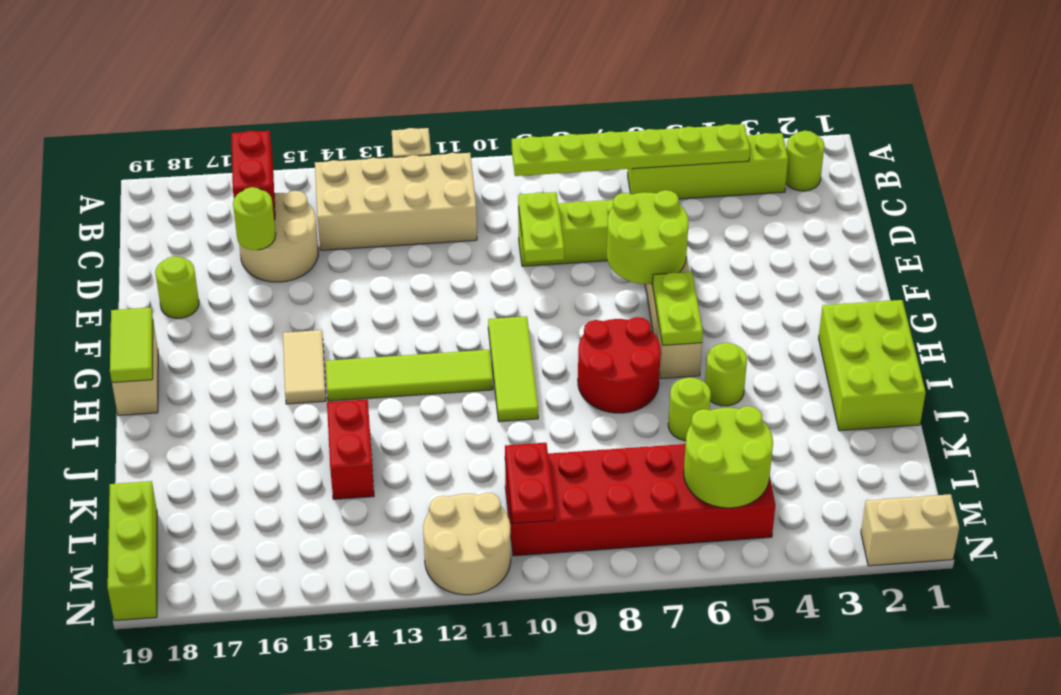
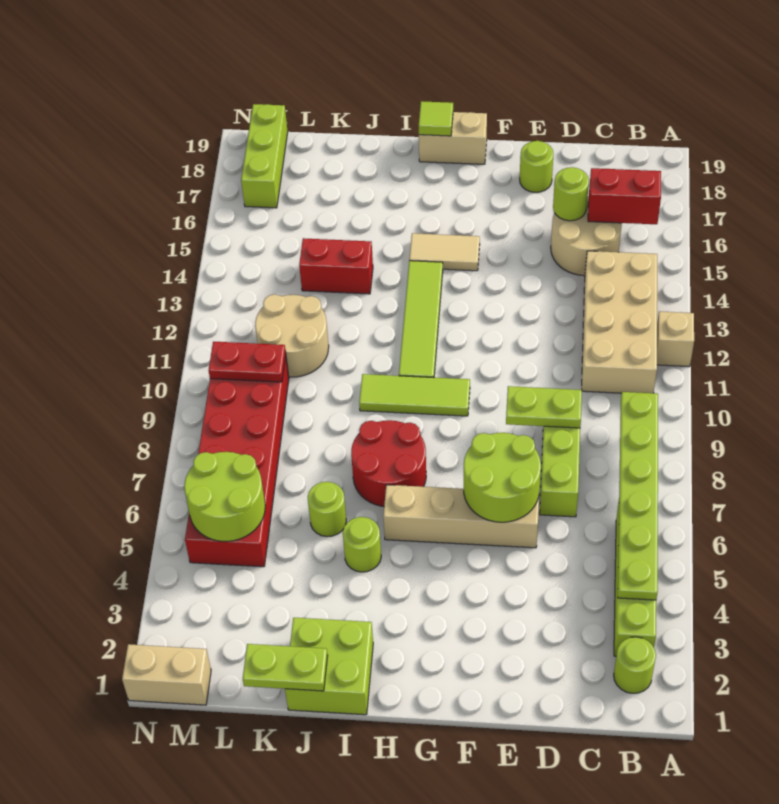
lime plate G6:H6 level 2 -> lime plate J1:K1 level 2
lime tile G19:H19 level 2 -> lime tile H19 level 2
lime brick H1:J2 level 1 -> lime brick I1:J2 level 1
lime brick L19:N19 level 1 -> lime brick M17:M19 level 1
tan round brick M11:N12 level 1 -> tan round brick K11:L12 level 1
tan brick N1:N2 level 1 -> tan brick M1:N1 level 1

